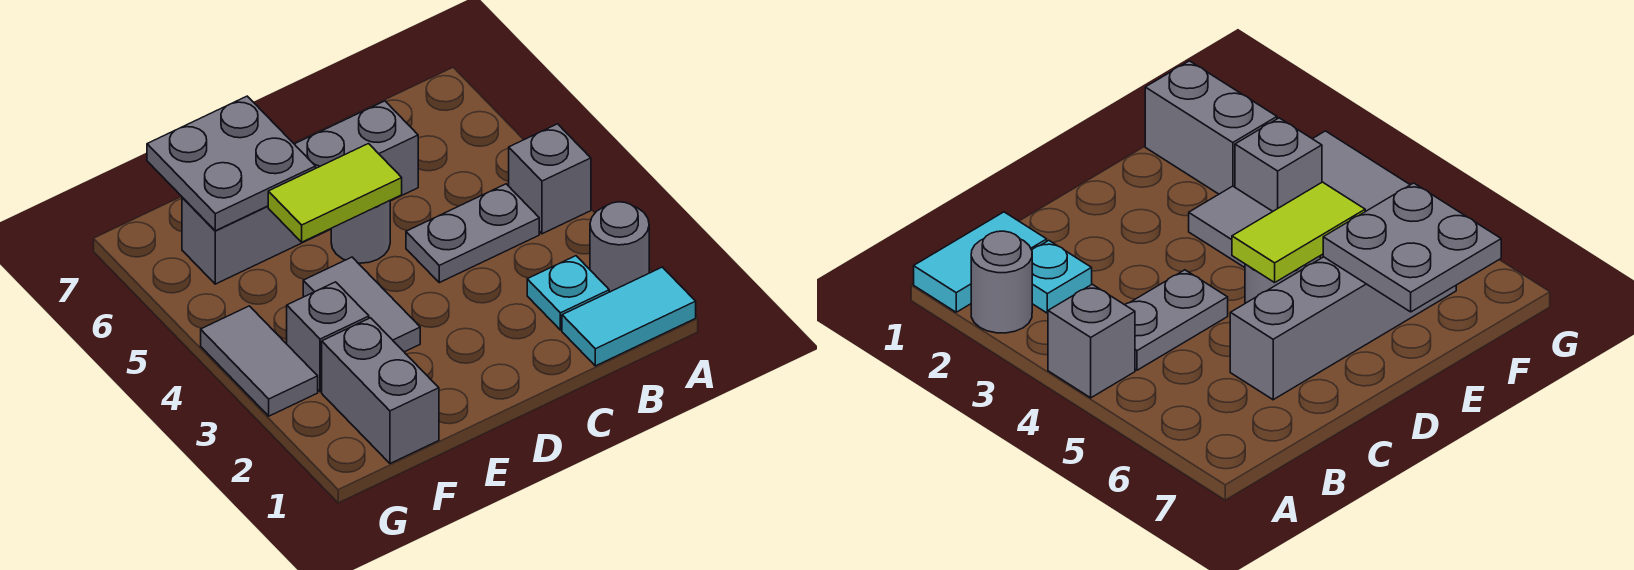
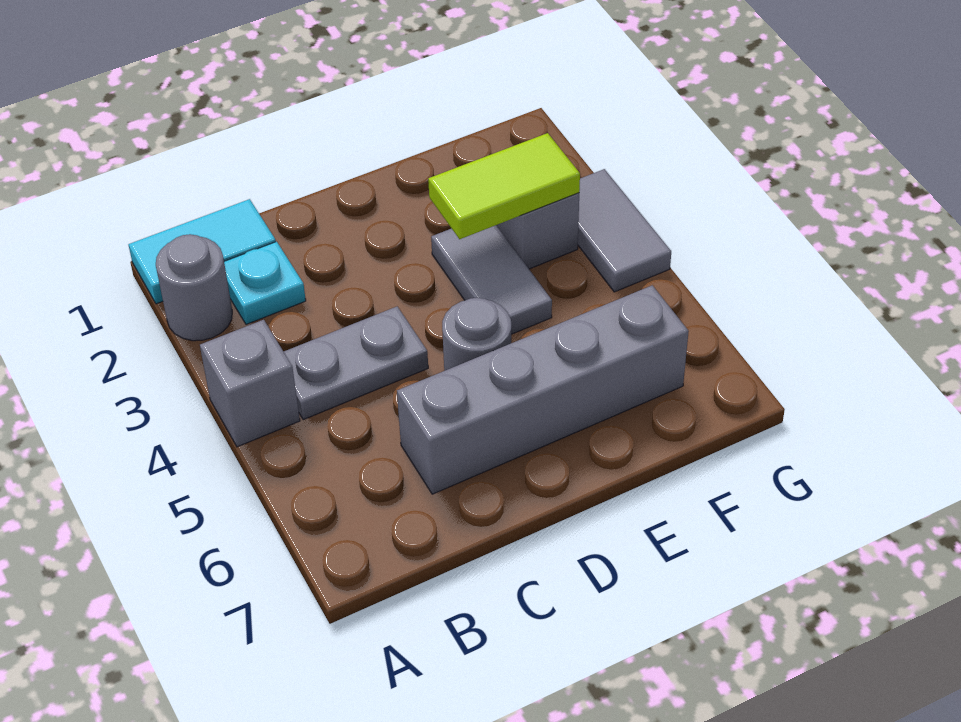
lime tile D5:E5 level 2 -> lime tile E3:F3 level 2
grey plate E6:F7 level 2 -> none
grey brick F1:F2 level 1 -> none

